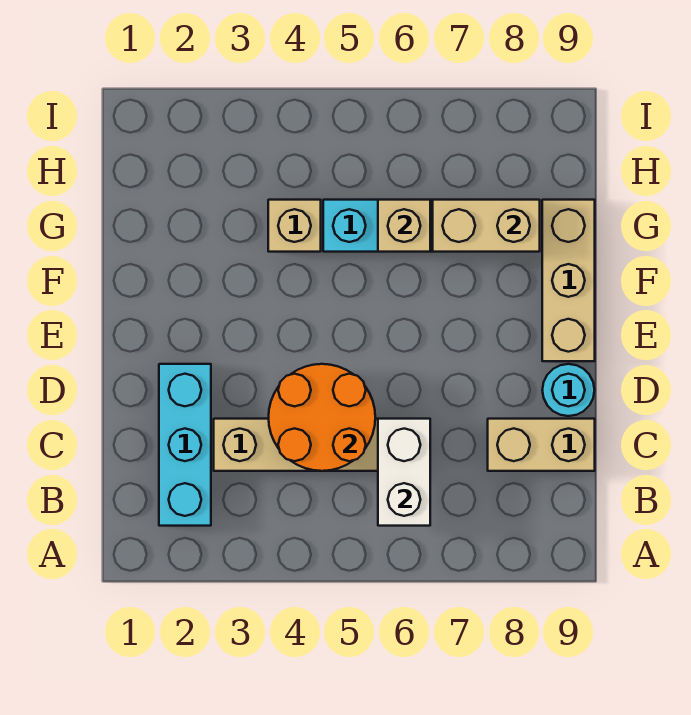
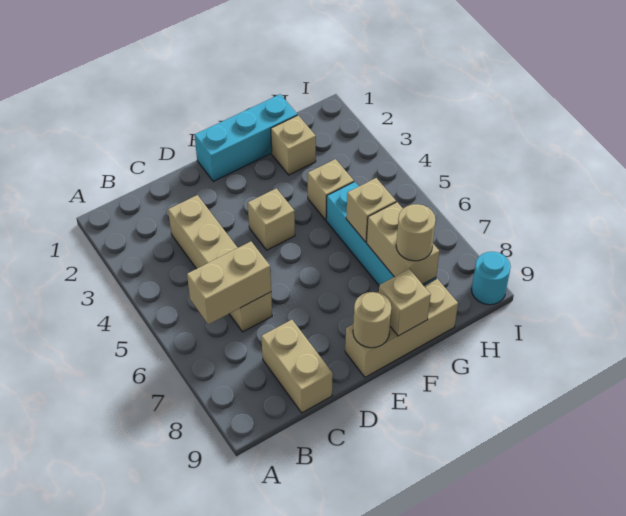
cyan brick B2:D2 level 1 -> cyan brick E1:G1 level 1
white brick B6:C6 level 2 -> tan brick B6:C6 level 2
orange round brick C4:D5 level 2 -> none
cyan round brick D9 level 1 -> cyan round brick I9 level 1
none -> tan brick E4 level 1
none -> tan round brick E9 level 2
none -> tan brick F9 level 2
none -> tan brick G2 level 1
none -> tan round brick G8 level 3

